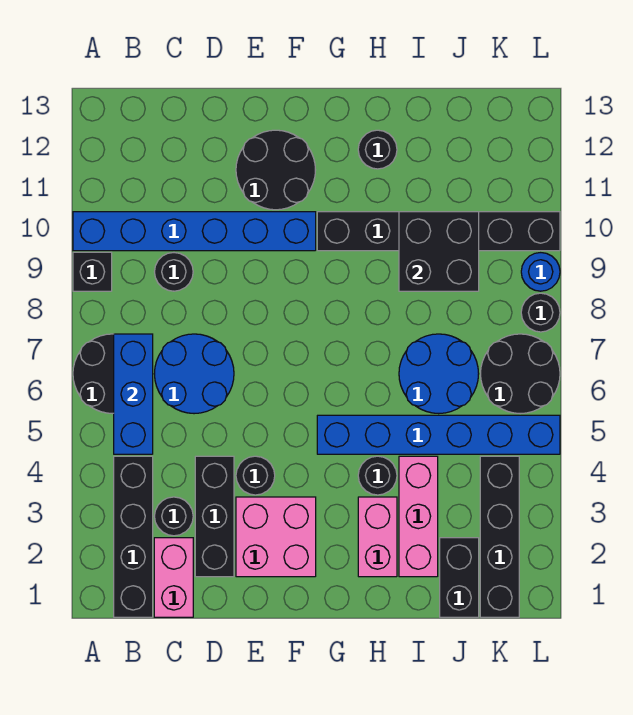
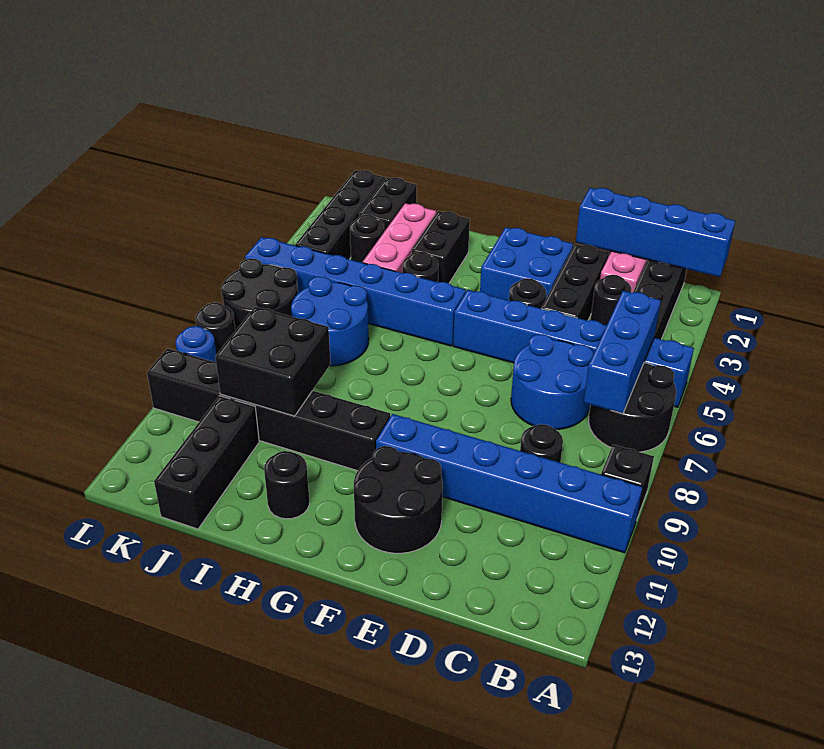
none -> blue brick A1:D1 level 2
none -> blue brick A5:F5 level 1
pink brick E2:F3 level 1 -> blue brick E2:F3 level 1
pink brick H2:H3 level 1 -> black brick H2:H3 level 1
none -> black round brick J3 level 1
none -> black brick J11:J13 level 1

